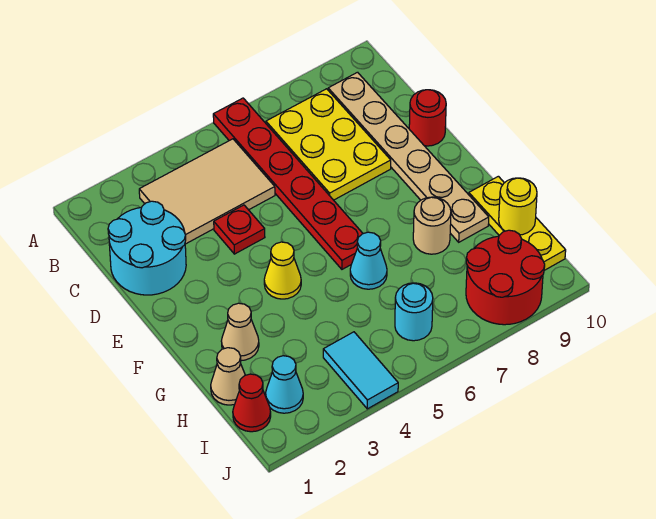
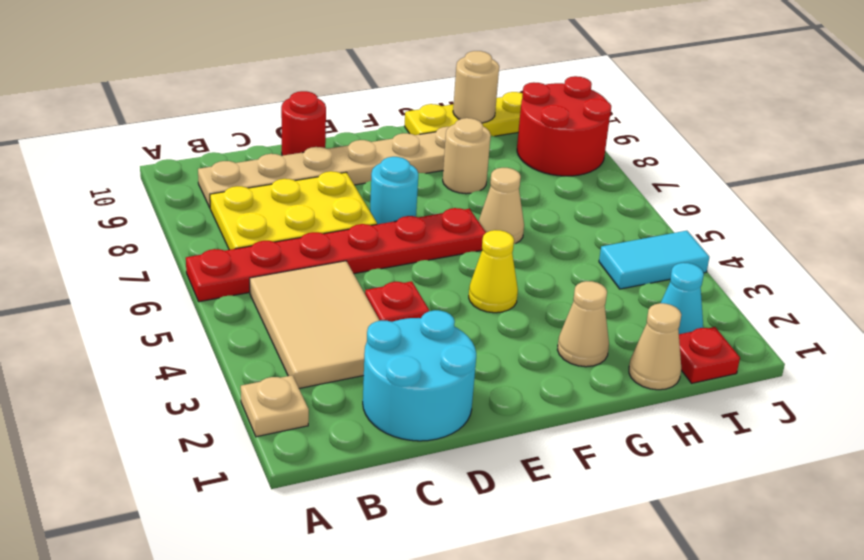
none -> tan plate A2 level 1
cyan cone G6 level 1 -> tan cone G6 level 1
yellow round brick H10 level 2 -> tan round brick H10 level 2
red cone I1 level 1 -> red plate I1 level 1
cyan round brick I6 level 1 -> cyan round brick E7 level 1

